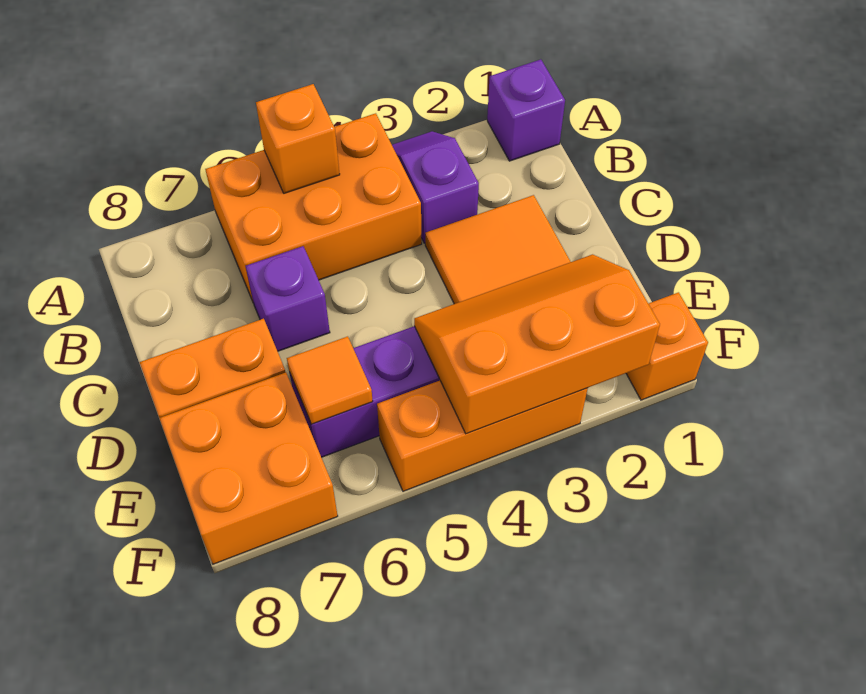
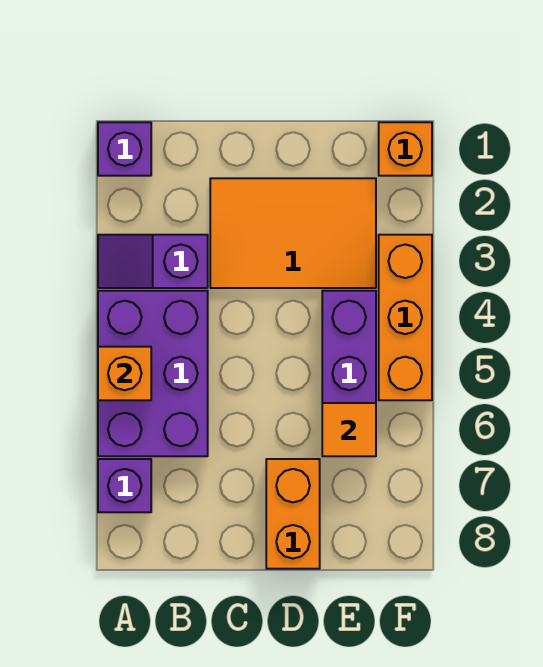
orange brick A4:B6 level 1 -> purple brick A4:B6 level 1
purple brick C6 level 1 -> purple brick A7 level 1
orange slope E2:F4 level 2 top F -> none
orange brick E7:F8 level 1 -> none

